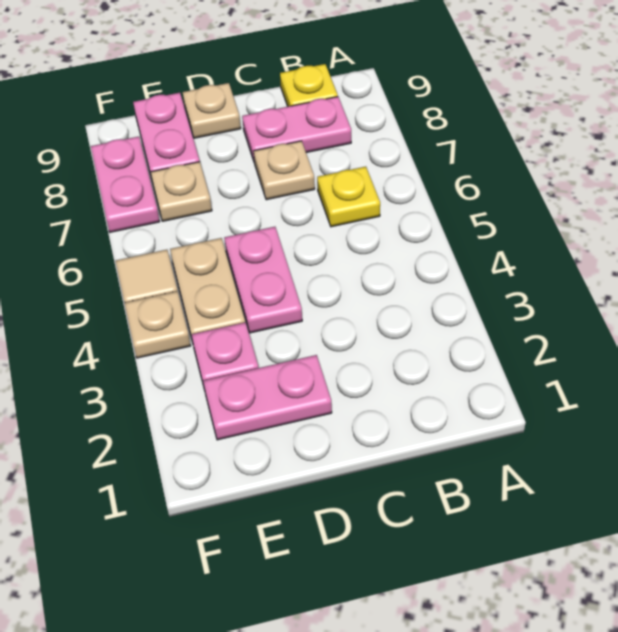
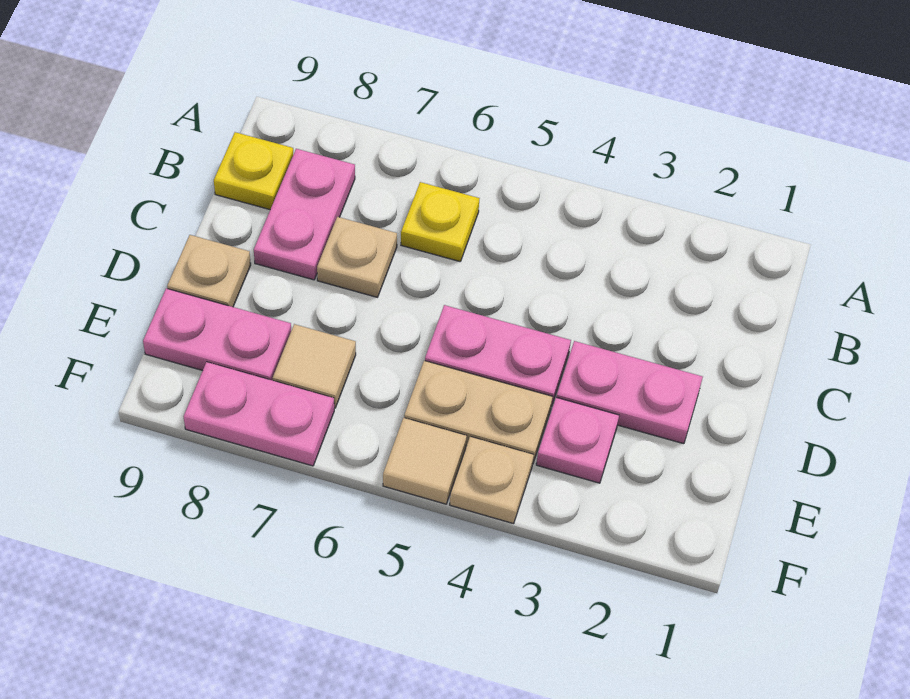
pink plate D2:E2 level 1 -> pink plate D2:D3 level 1
tan plate E7 level 1 -> tan tile E7 level 1

